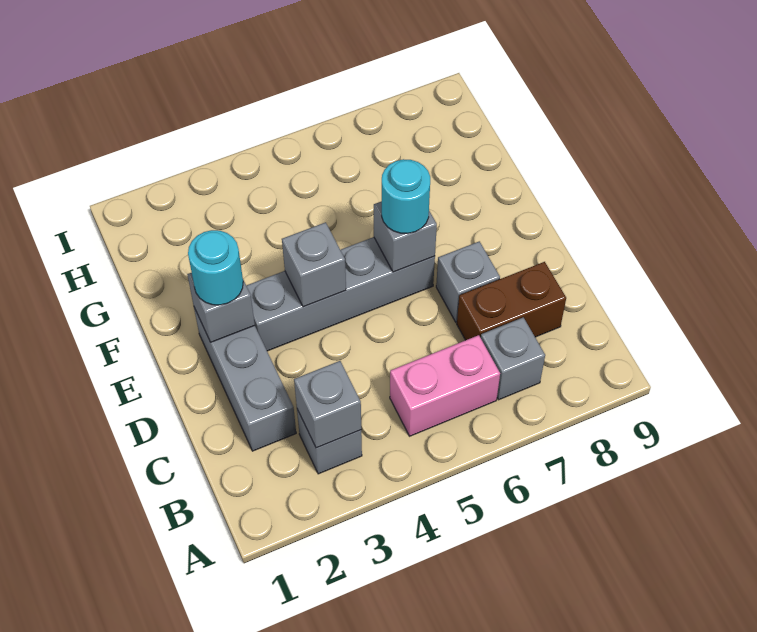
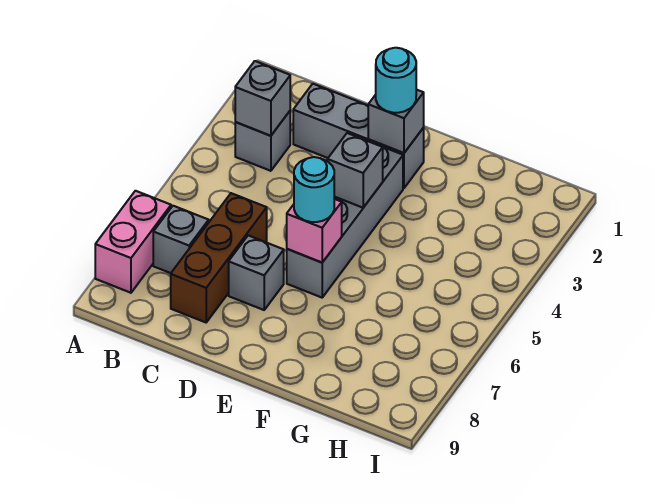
pink brick B5:B6 level 1 -> pink brick A7:A8 level 1
brown brick C7:C8 level 1 -> brown brick C6:C8 level 1
grey brick E6 level 2 -> pink brick E6 level 2

